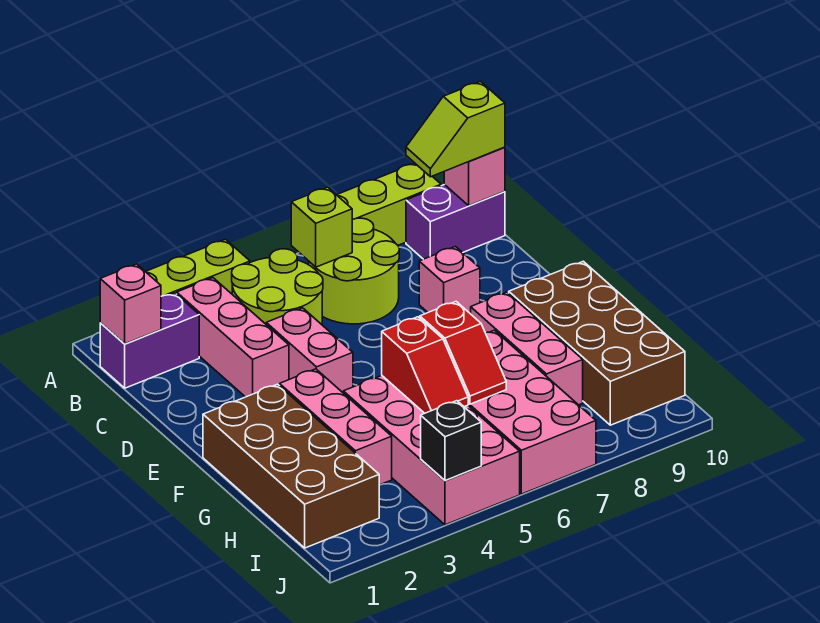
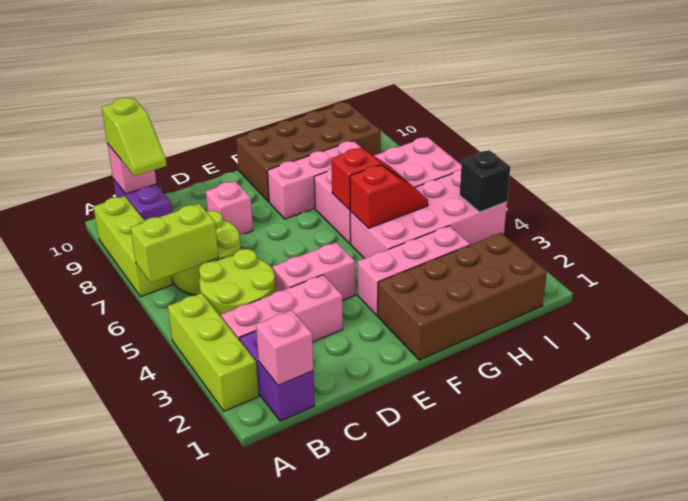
lime brick B6 level 2 -> lime brick A6:B6 level 2

